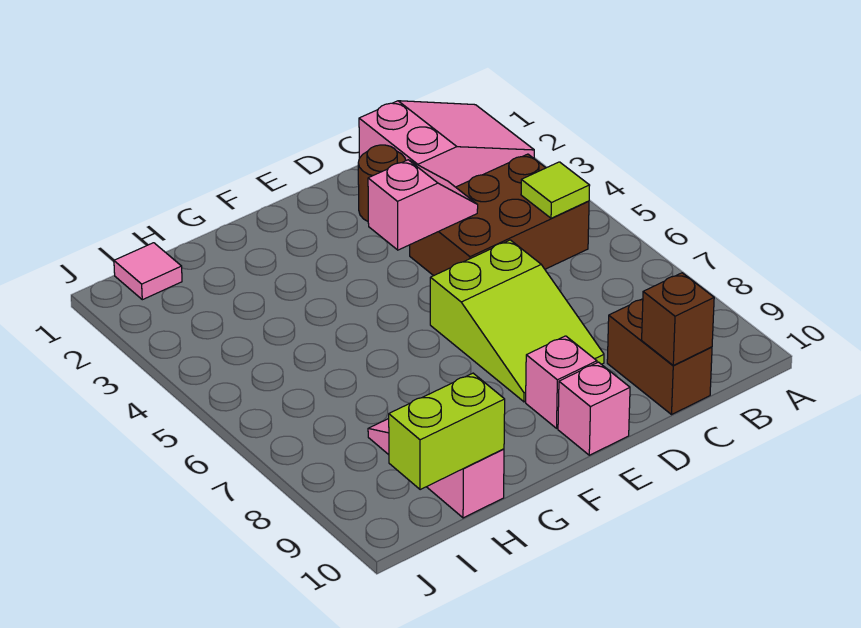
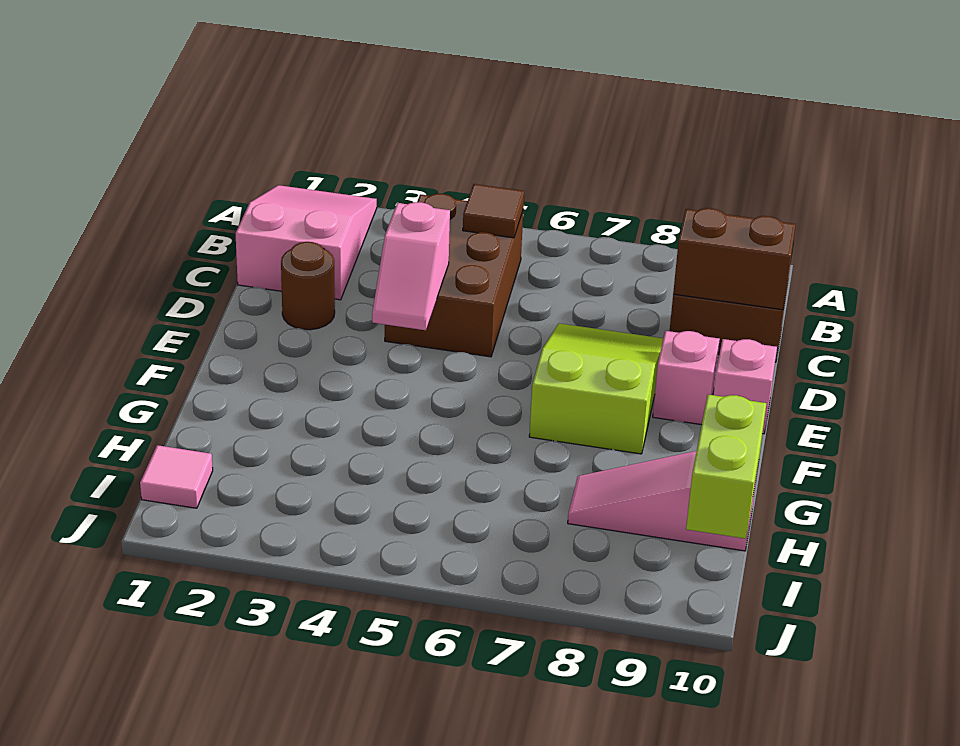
lime tile B5 level 2 -> brown tile B5 level 2
brown brick C10 level 2 -> brown brick C9:C10 level 2
pink slope D4:E4 level 2 top E -> pink slope D4:E4 level 2 top D
lime slope D6:E8 level 1 top 6 -> lime slope D7:F8 level 1 top F

